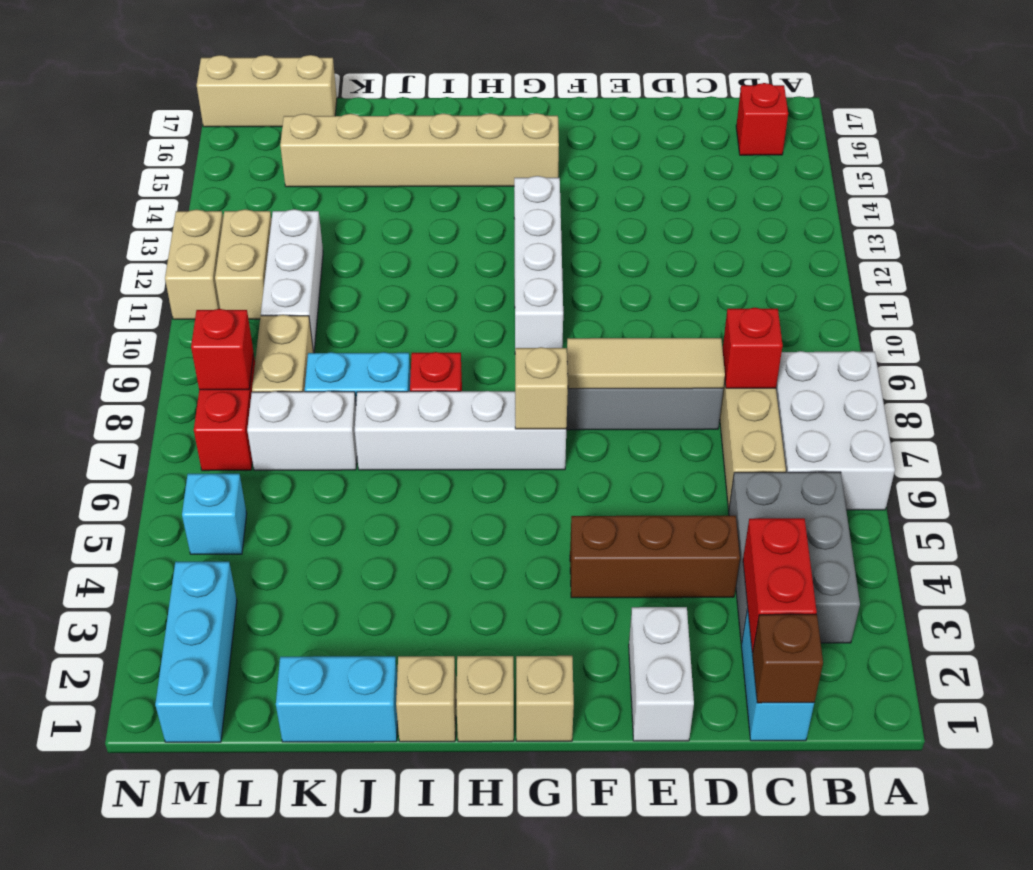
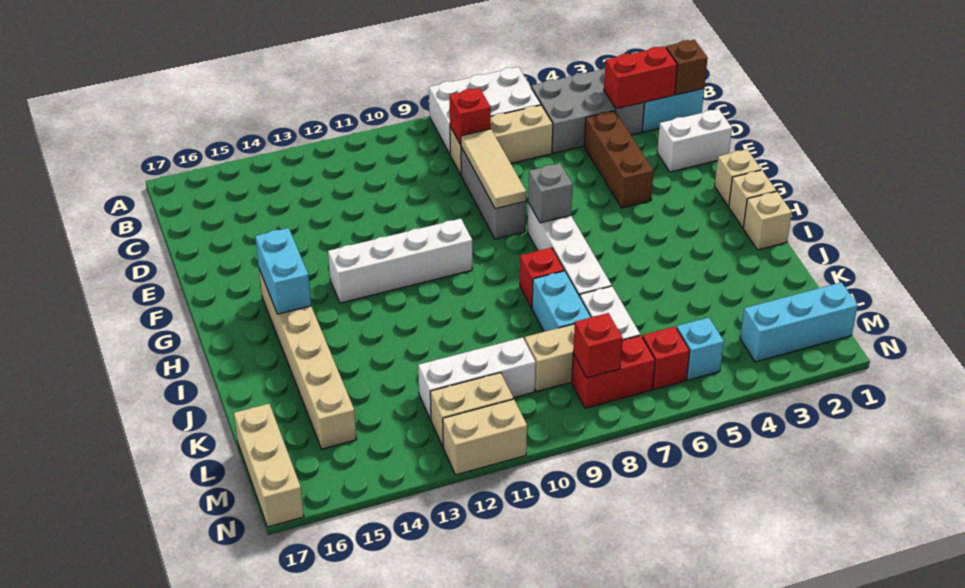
red brick B16 level 1 -> red brick M6 level 1
tan brick G7 level 2 -> grey brick G7 level 2
cyan brick J1:K1 level 1 -> cyan brick G15:H15 level 2

